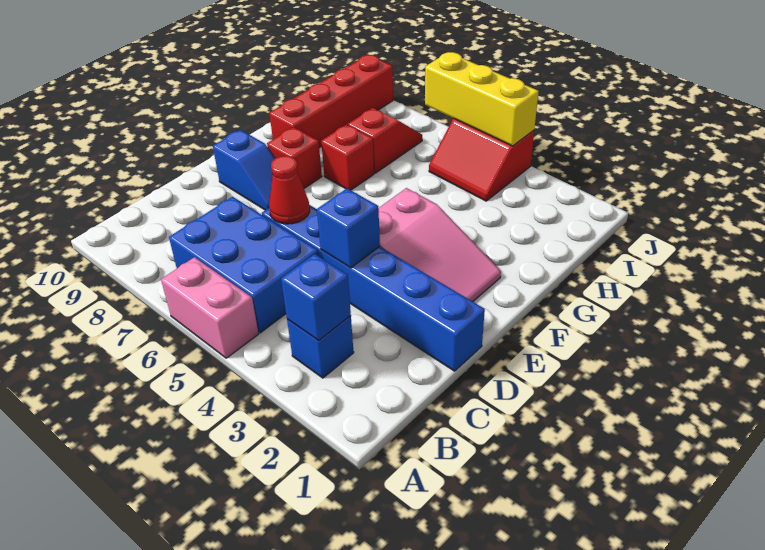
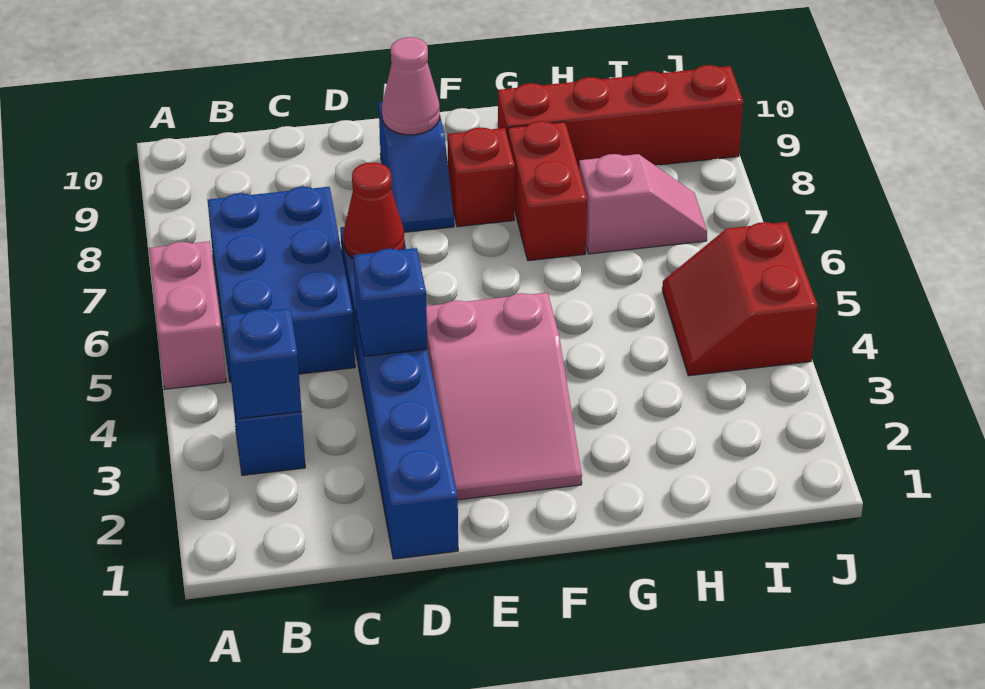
none -> pink cone E9 level 2
red brick G7 level 1 -> red brick G7:G8 level 1
red slope H7:I7 level 1 top H -> pink slope H7:I7 level 1 top H
yellow brick J4:J6 level 2 -> none

